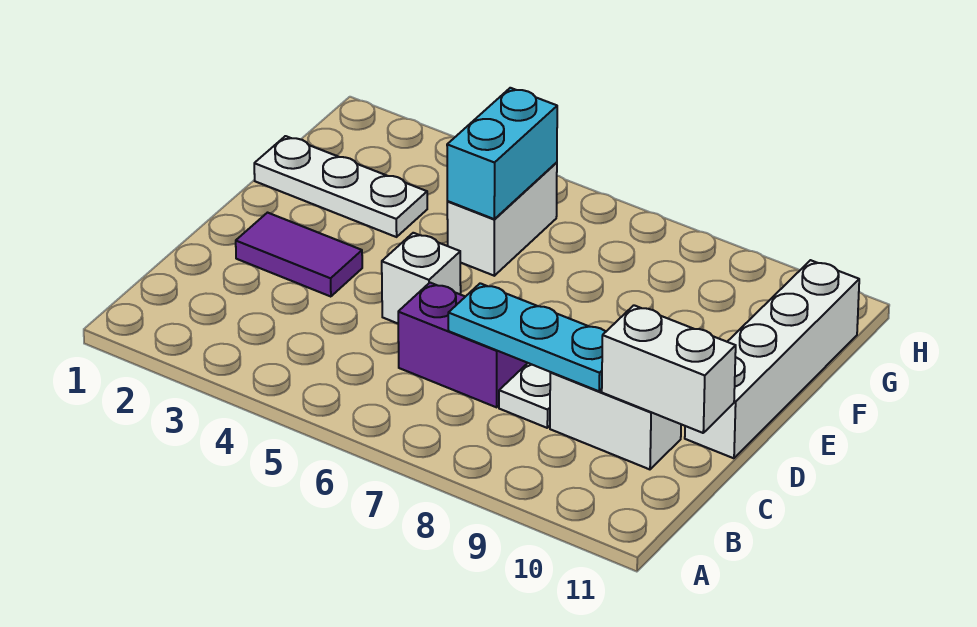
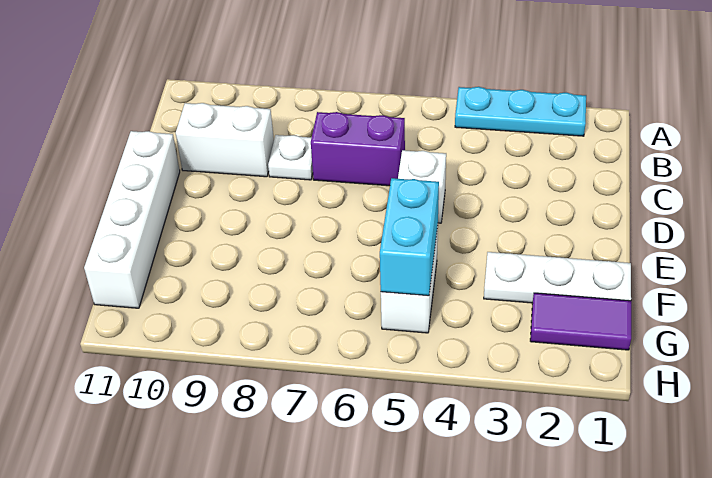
cyan plate C7:C9 level 2 -> cyan plate A2:A4 level 1
white brick C10:C11 level 2 -> none
purple tile D2:D3 level 1 -> purple tile G1:G2 level 1

